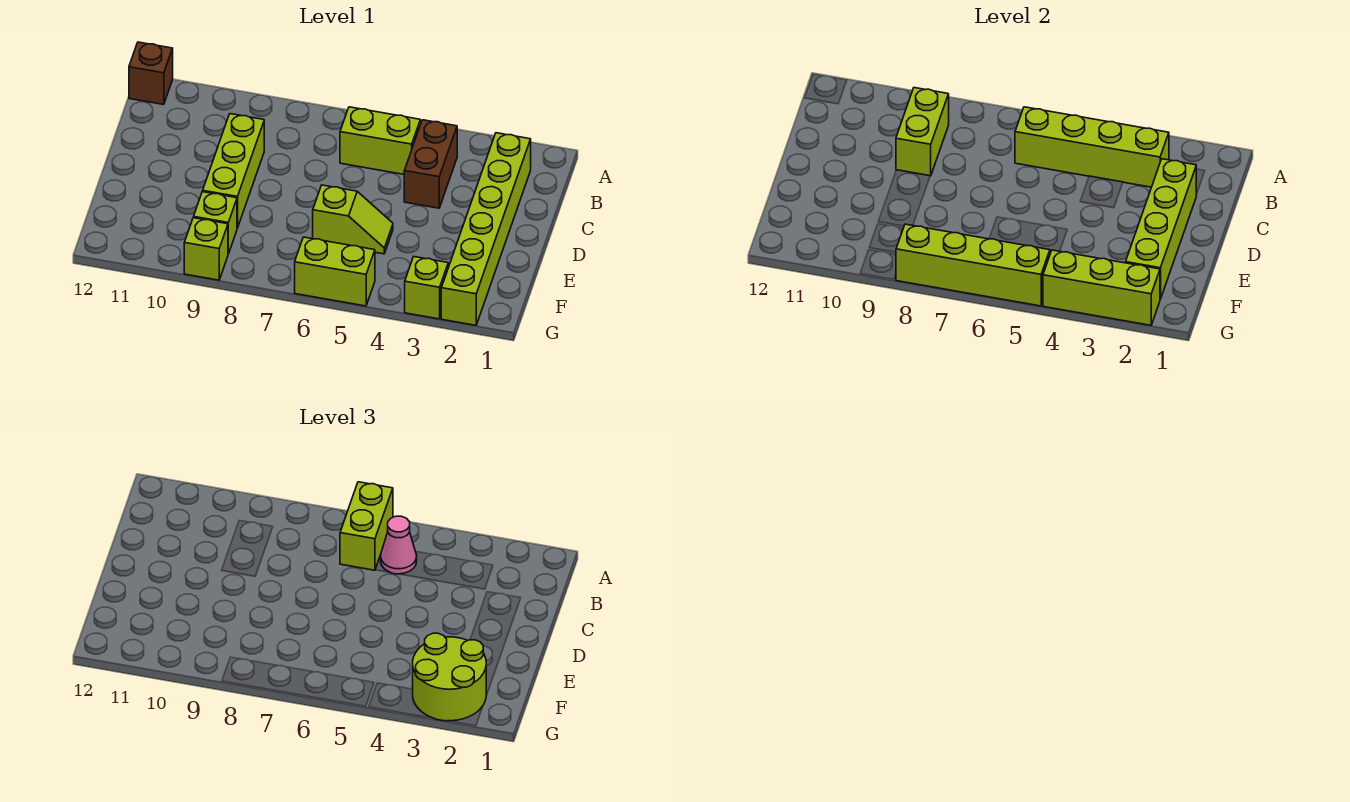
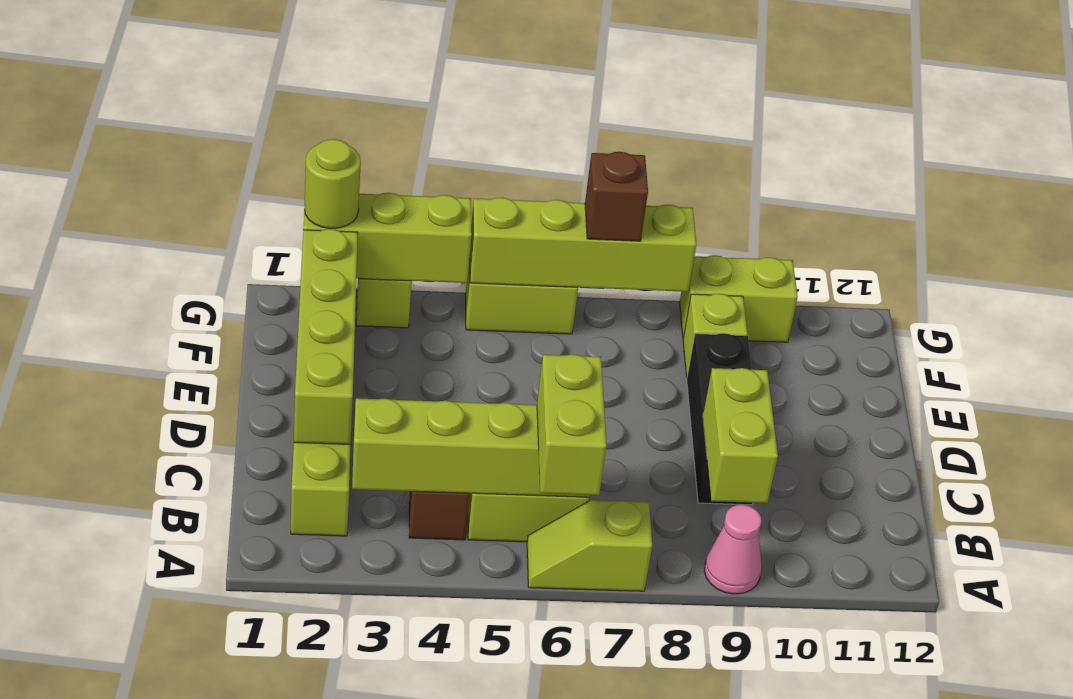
brown brick A12 level 1 -> brown brick G7 level 3
pink cone B5 level 3 -> pink cone A9 level 1
lime brick C9:E9 level 1 -> black brick C9:E9 level 1
lime slope E5:E6 level 1 top 6 -> lime slope A6:A7 level 1 top 7
lime round brick F2:G3 level 3 -> lime round brick G2 level 3
lime brick G9 level 1 -> lime brick G9:G10 level 1

